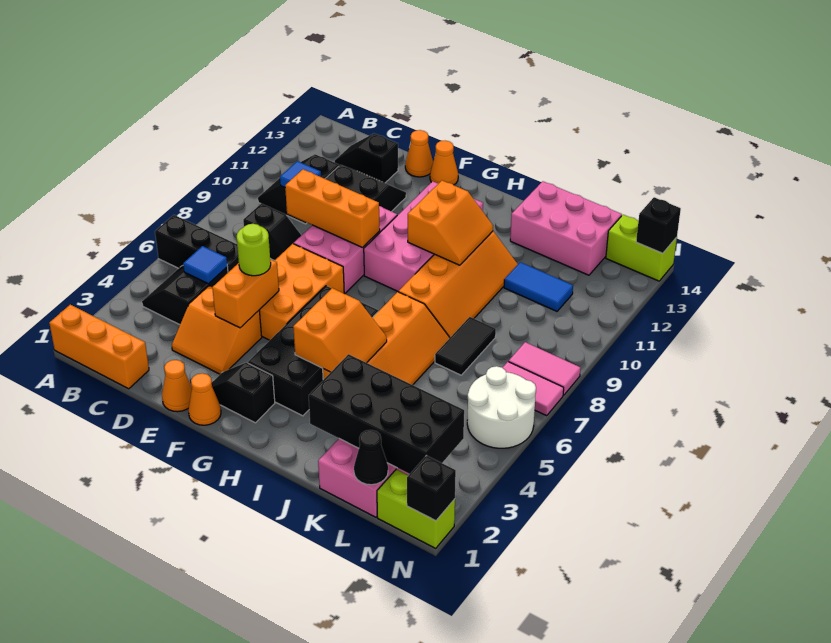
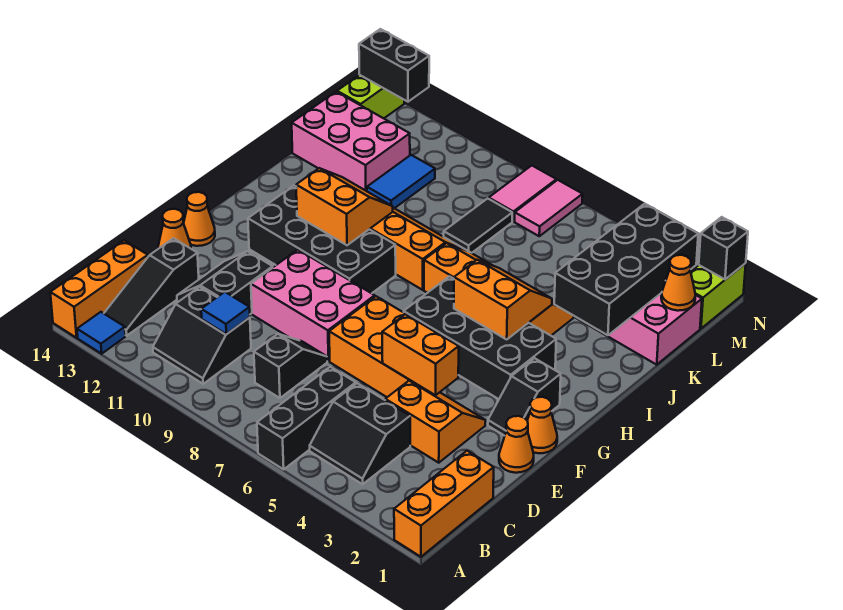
blue tile C5 level 2 -> blue tile A13 level 1
black slope C13:D13 level 1 top D -> black slope B13:D13 level 1 top D
orange slope D3:E4 level 1 top 4 -> orange slope D3:E4 level 1 top D
orange brick D9:F9 level 2 -> orange brick A14:C14 level 1
lime round brick E5 level 3 -> none
pink brick G9:H12 level 1 -> black brick G9:H12 level 1
pink brick J13:L14 level 1 -> pink brick K12:L14 level 1
black tile K7:K8 level 1 -> black tile K8:L8 level 1
black cone L1 level 2 -> orange cone L1 level 2
white round brick M5:N6 level 1 -> none
black brick N14 level 2 -> black brick N13:N14 level 2

